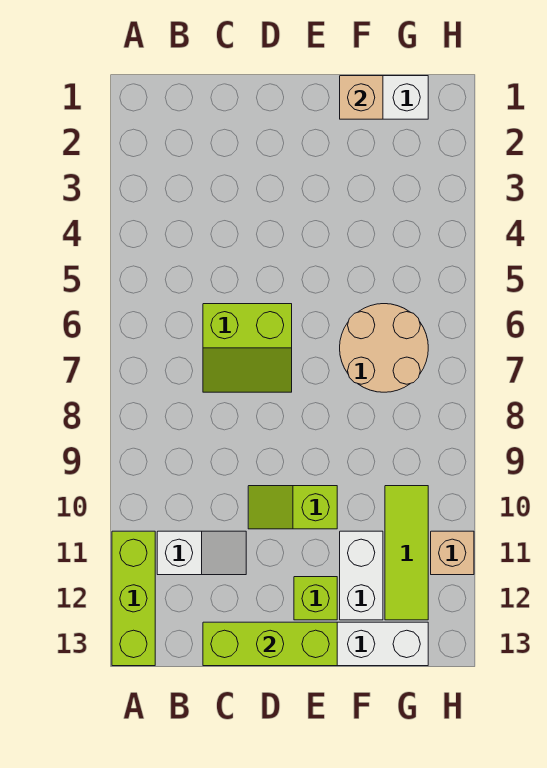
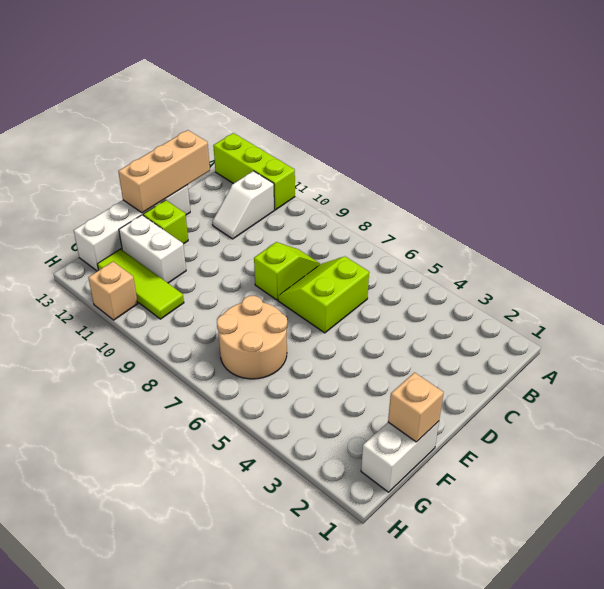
lime brick C13:E13 level 2 -> tan brick C13:E13 level 2
lime slope D10:E10 level 1 top E -> lime slope C8:D8 level 1 top D

